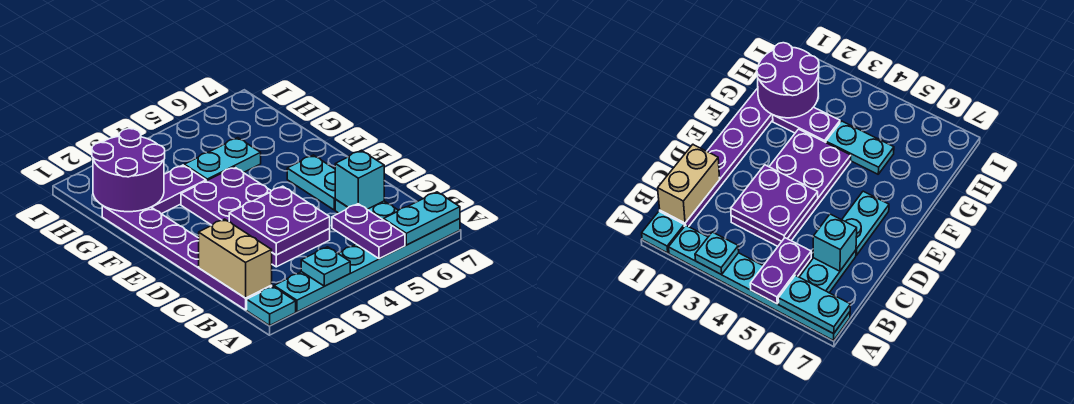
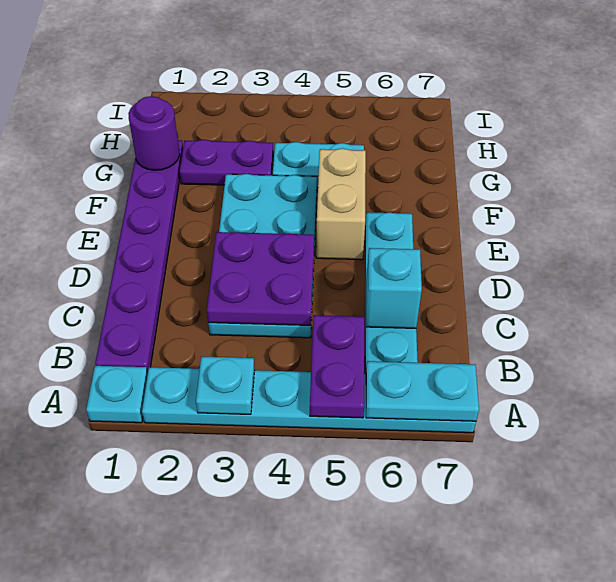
tan brick B1:C1 level 2 -> tan brick E5:F5 level 1
purple plate C3:F4 level 1 -> cyan plate C3:F4 level 1
purple round brick G1:H2 level 2 -> purple round brick G1 level 2

